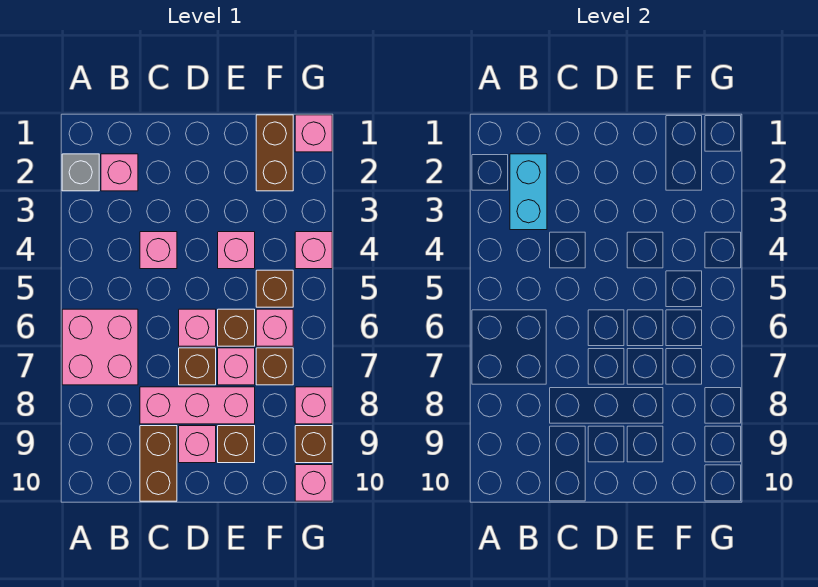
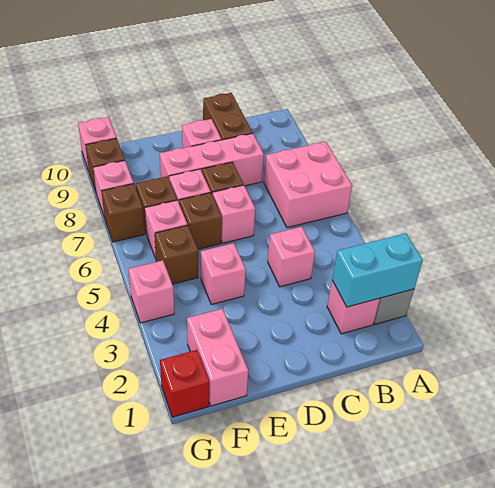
cyan brick B2:B3 level 2 -> cyan brick A2:B2 level 2
brown brick E9 level 1 -> brown brick G7 level 1
brown brick F1:F2 level 1 -> pink brick F1:F2 level 1
pink brick G1 level 1 -> red brick G1 level 1

